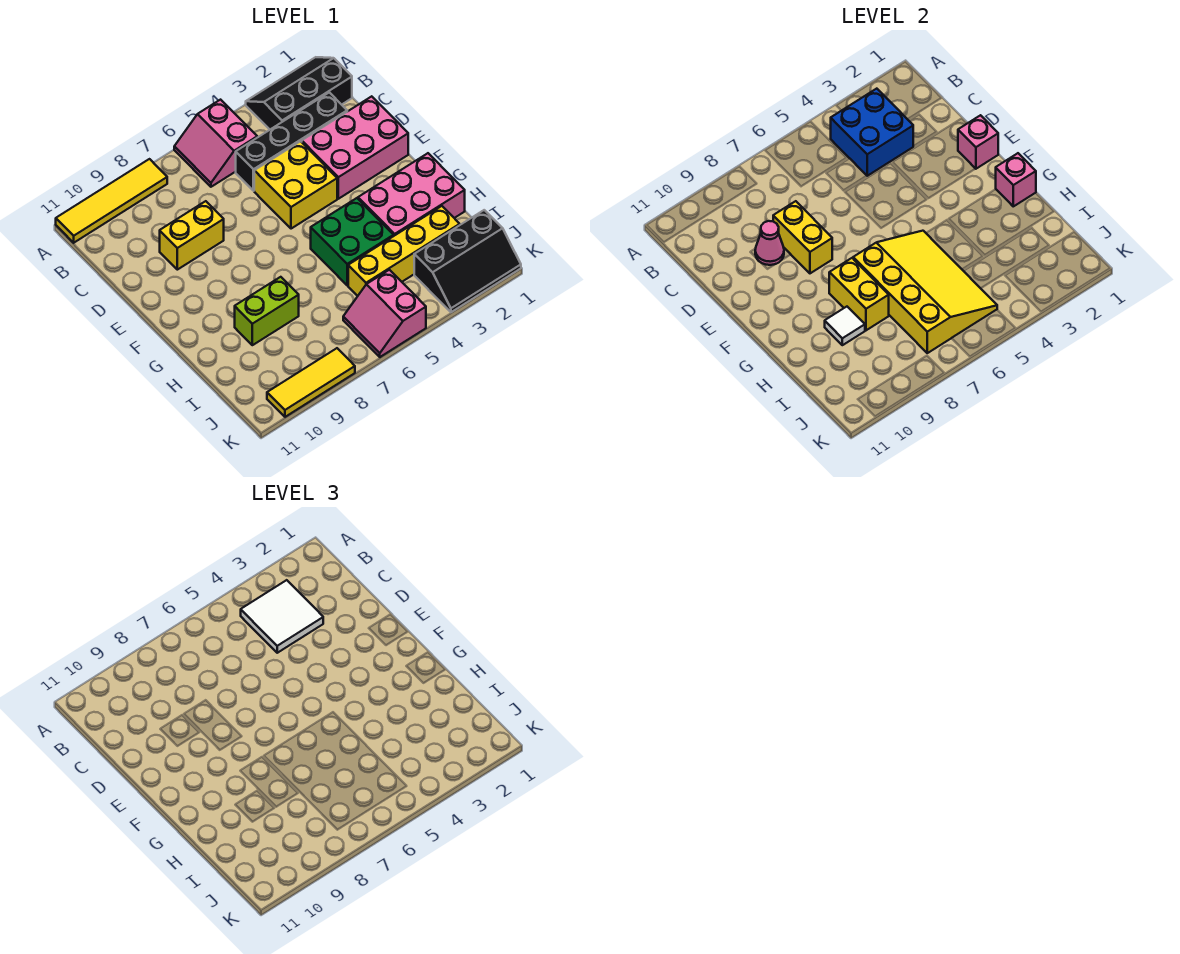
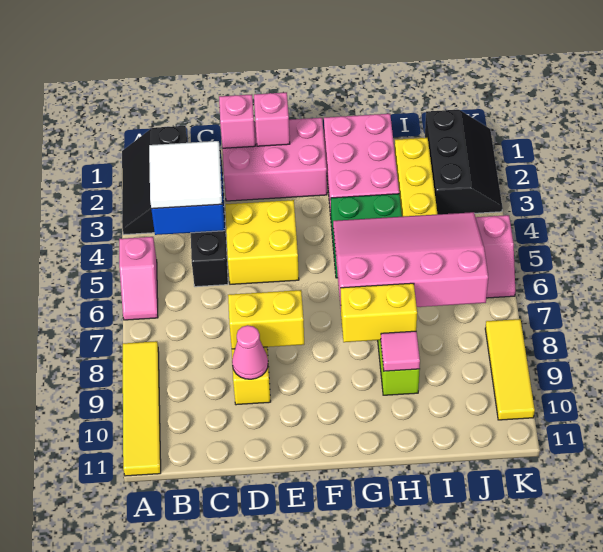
pink slope A5:B6 level 1 top 5 -> pink slope A5:A6 level 1 top 5
pink brick D1:E3 level 1 -> pink brick D1:F2 level 1
pink brick G1 level 2 -> pink brick D1 level 2
yellow slope G5:J7 level 2 top 7 -> pink slope G5:J7 level 2 top 7
white tile H9 level 2 -> pink tile H9 level 2

